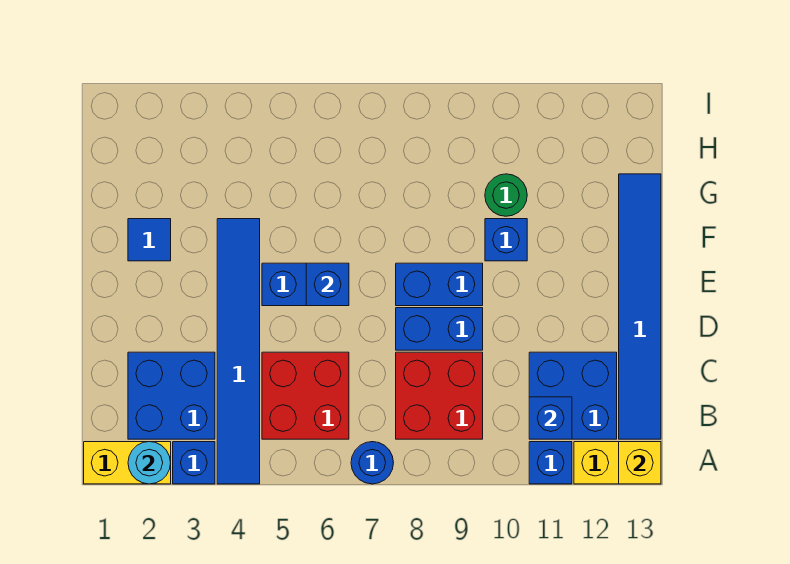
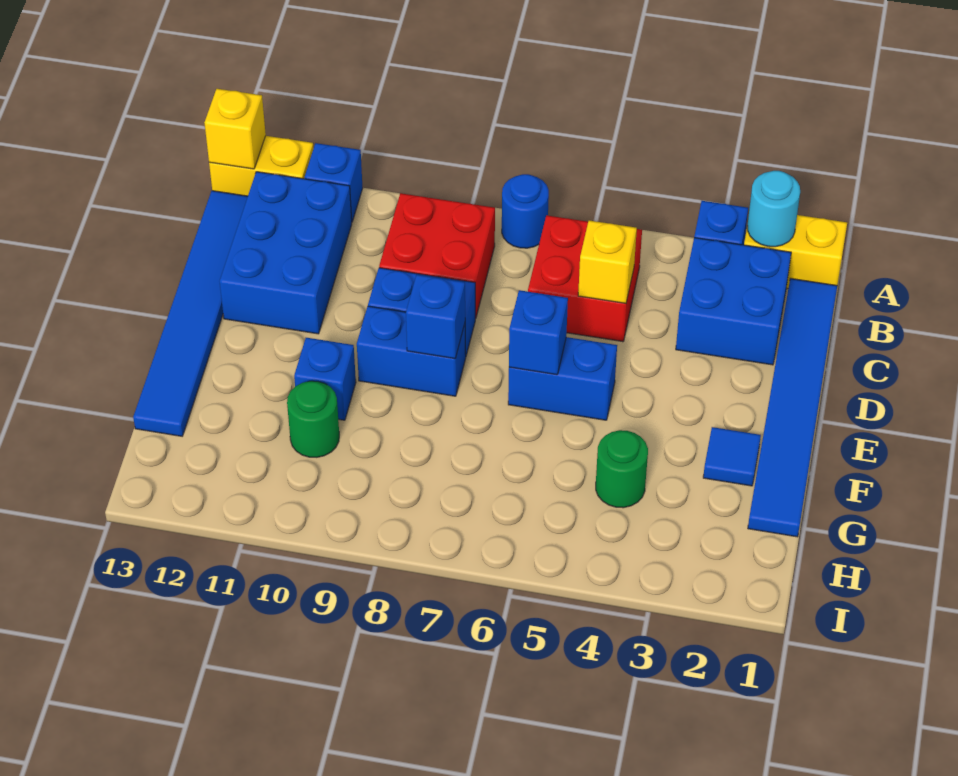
blue tile A4:F4 level 1 -> blue tile B1:G1 level 1
blue brick B11:C12 level 1 -> blue brick B11:D12 level 1
blue brick B11 level 2 -> blue brick E8 level 2
none -> yellow brick C5 level 2
none -> green round brick G4 level 1

